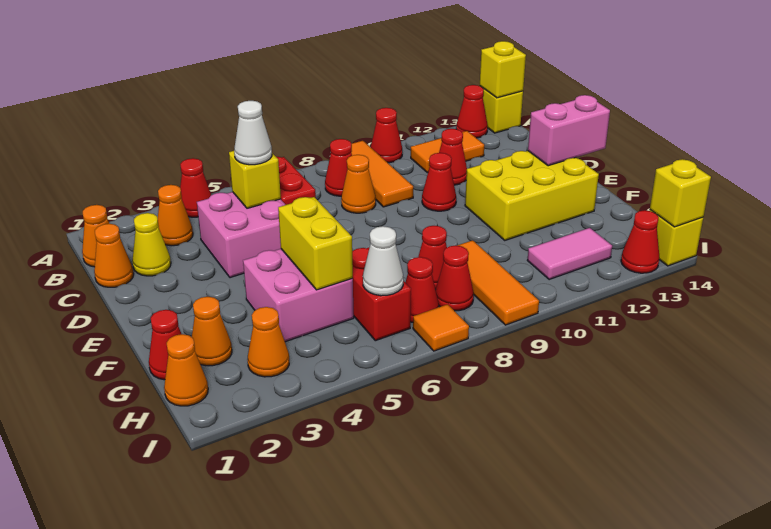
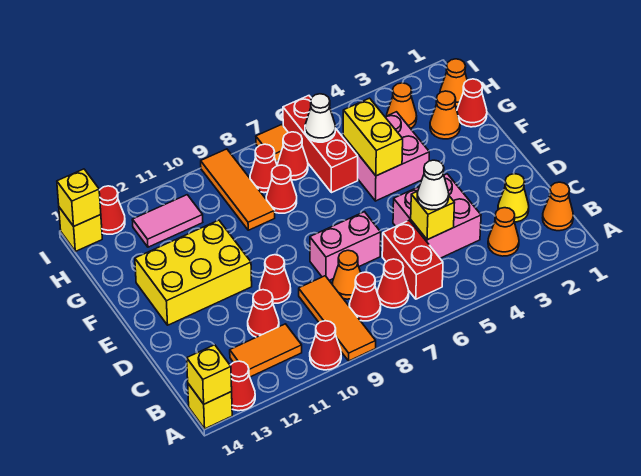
red cone A4 level 1 -> red cone B7 level 1
orange cone C1 level 1 -> none
pink brick E13:E14 level 2 -> pink brick D7:D8 level 1
red brick G6:H6 level 1 -> red brick G6:I6 level 1

